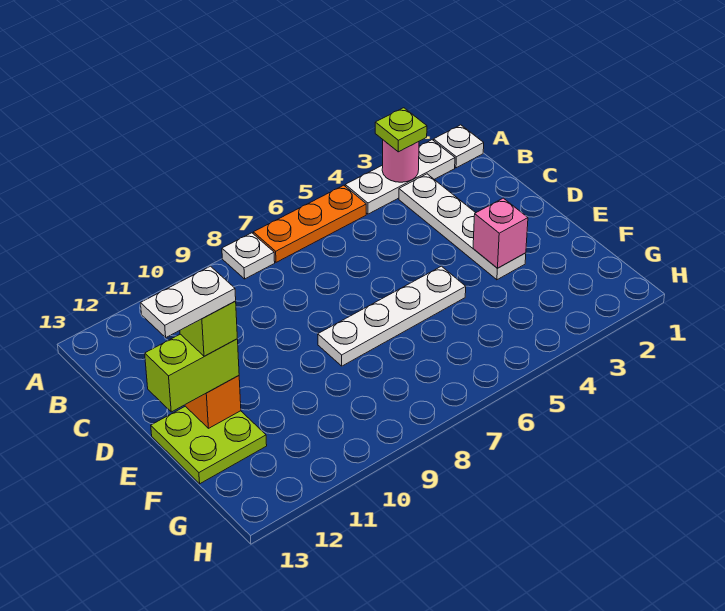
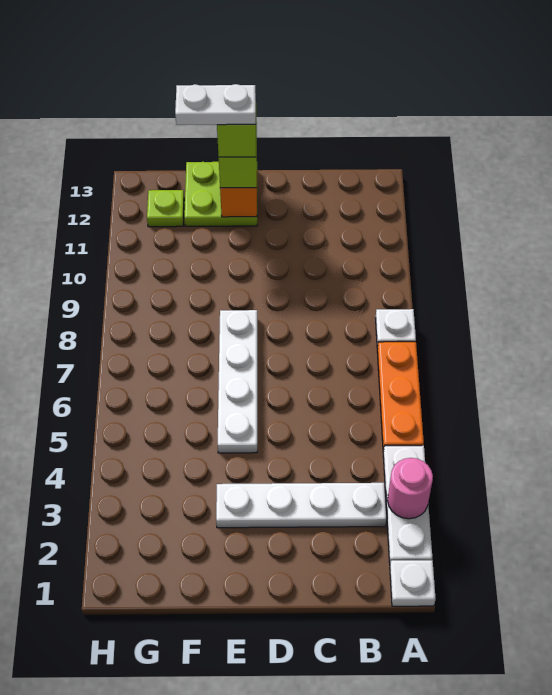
lime plate A3 level 3 -> lime plate G12 level 1
pink brick E3 level 2 -> none
white plate E12:E13 level 5 -> white plate E12:F12 level 5

